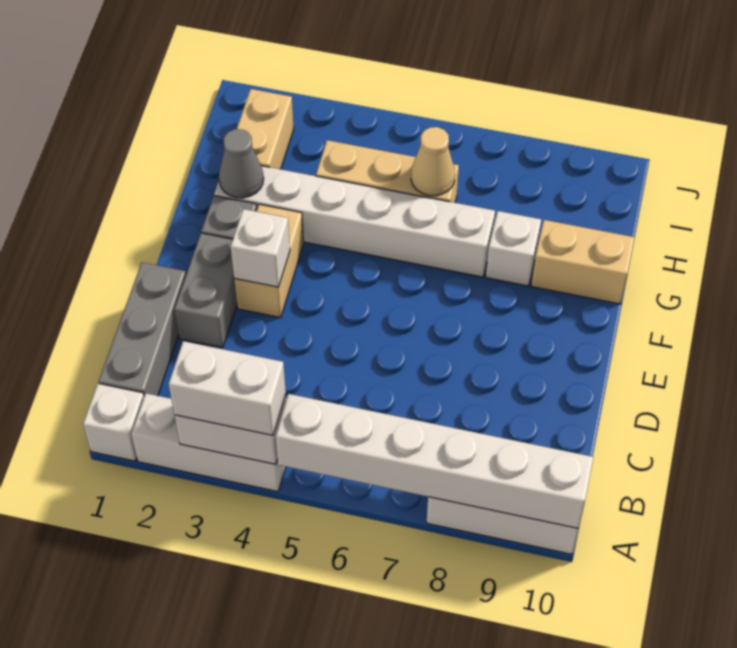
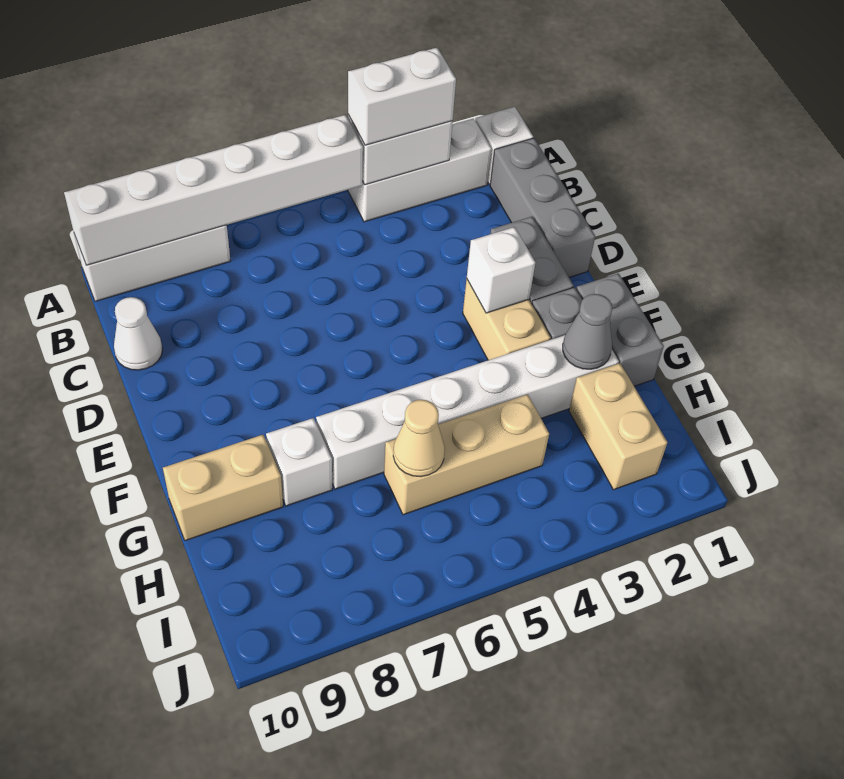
none -> white cone C10 level 1
none -> grey brick F1:G1 level 1

